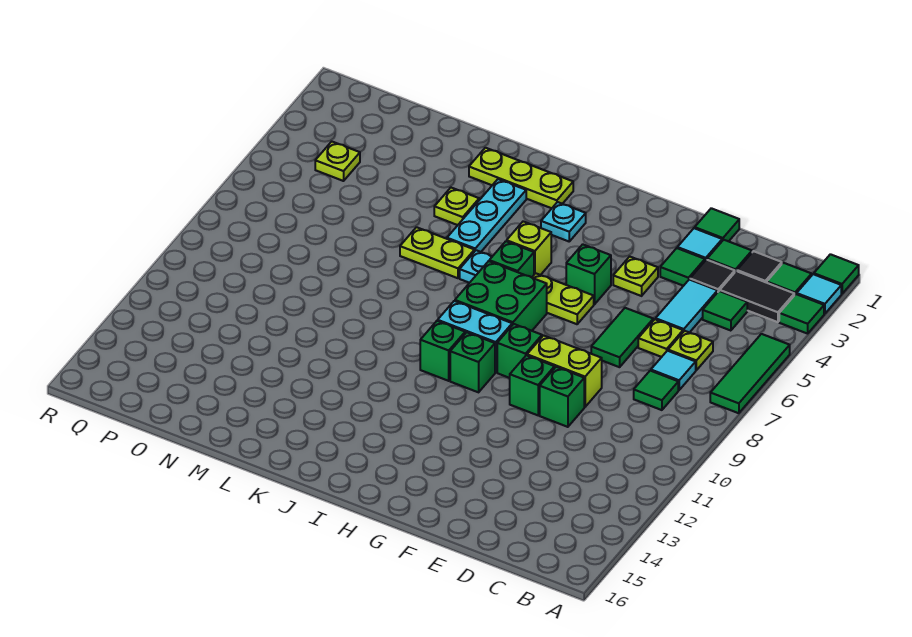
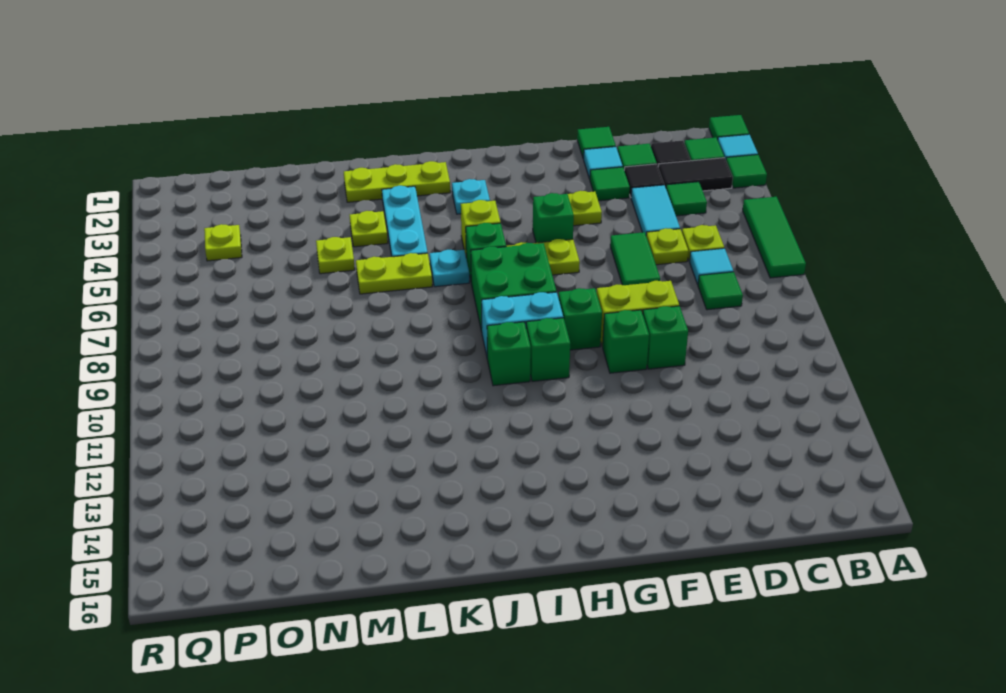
none -> lime plate M5 level 1

